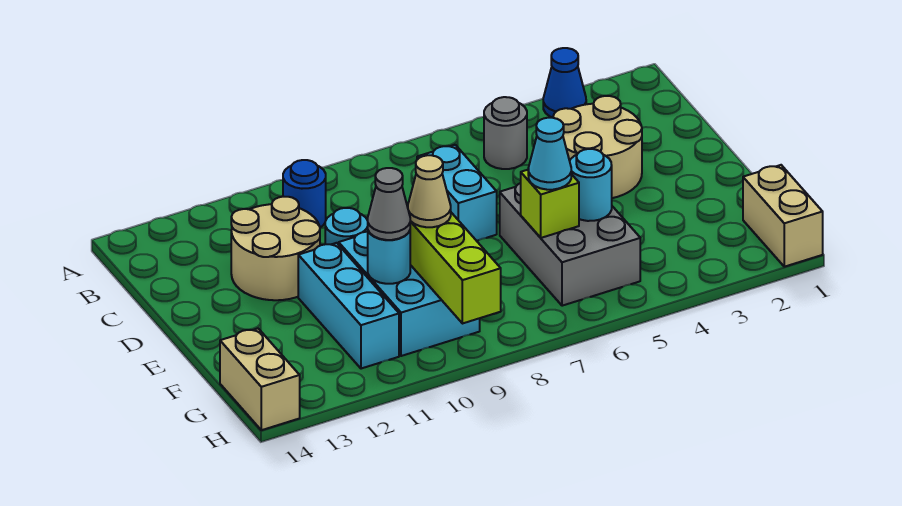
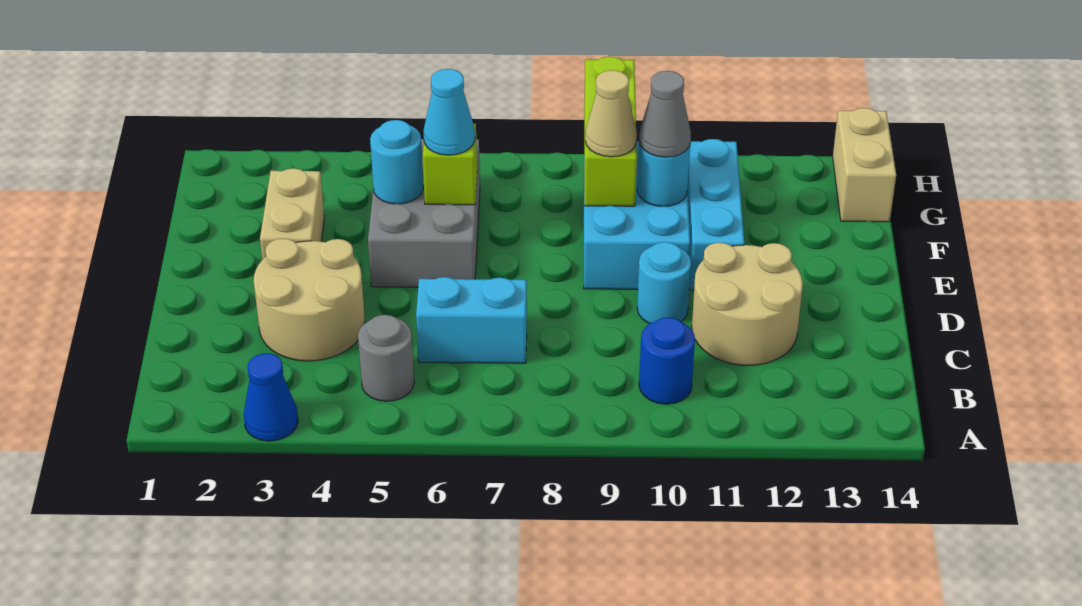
cyan brick C7:D7 level 1 -> cyan brick C6:C7 level 1
tan brick G1:H1 level 1 -> tan brick E3:F3 level 1

